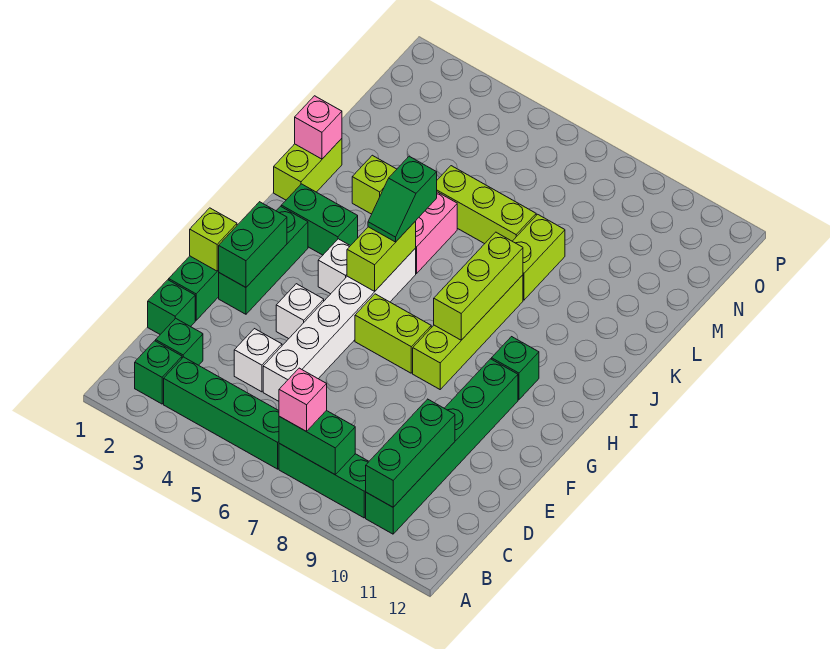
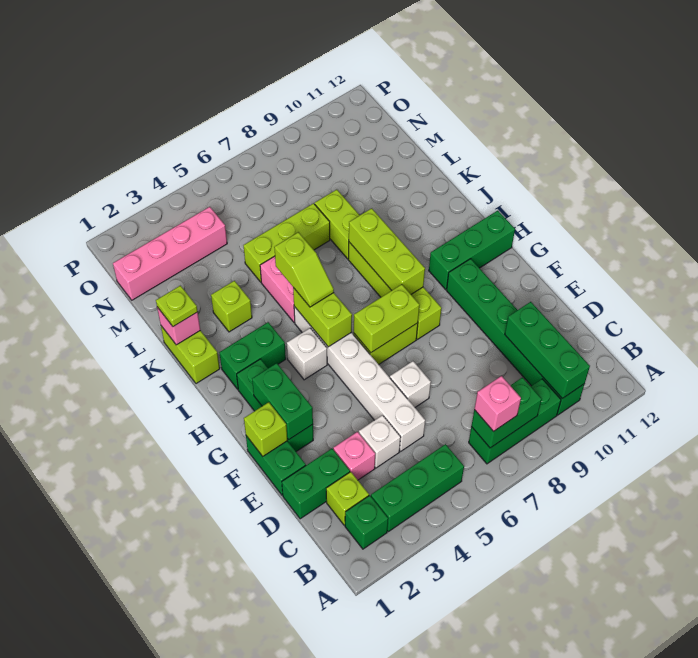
green brick B3:B6 level 1 -> green brick B3:B5 level 1
green brick C2 level 1 -> lime brick C2 level 1
green brick D1 level 1 -> green brick D1:D2 level 1
none -> pink brick D3 level 1
white brick F4 level 1 -> white brick E6 level 1
none -> lime brick G6:G7 level 2
green brick H10 level 1 -> green brick H10:H12 level 1
green slope I5:J5 level 3 top J -> lime slope I5:J5 level 3 top J
none -> lime plate K1 level 3
none -> pink brick N1:N4 level 1

